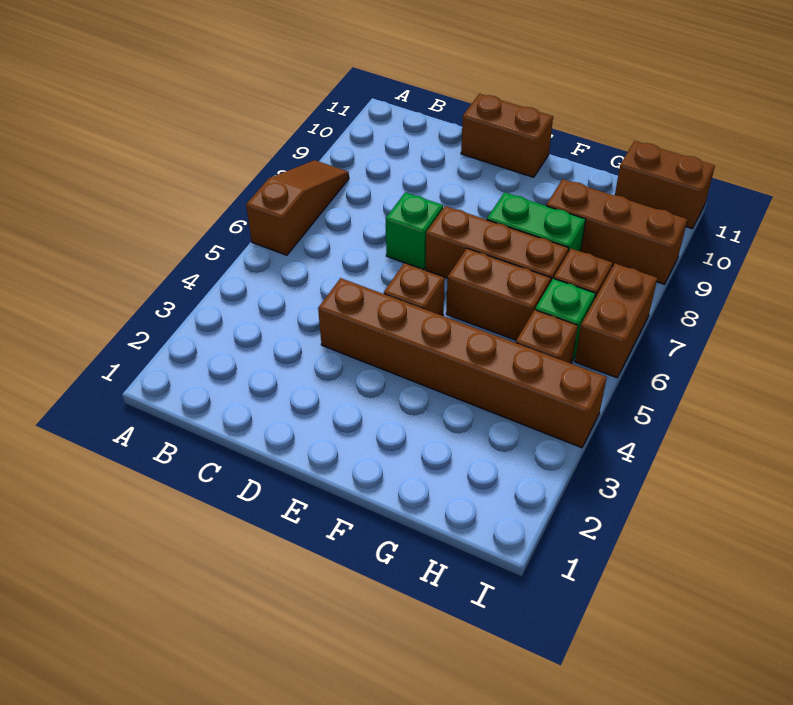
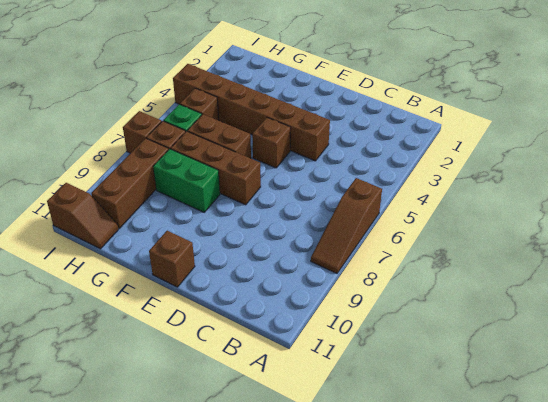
green brick D7 level 1 -> none
brown brick D11:E11 level 1 -> brown brick E11 level 1
brown brick G9:I9 level 1 -> brown brick H8:H10 level 1
brown brick H11:I11 level 1 -> brown slope H11:I11 level 1 top I
brown brick I6:I7 level 1 -> brown brick I7 level 1

